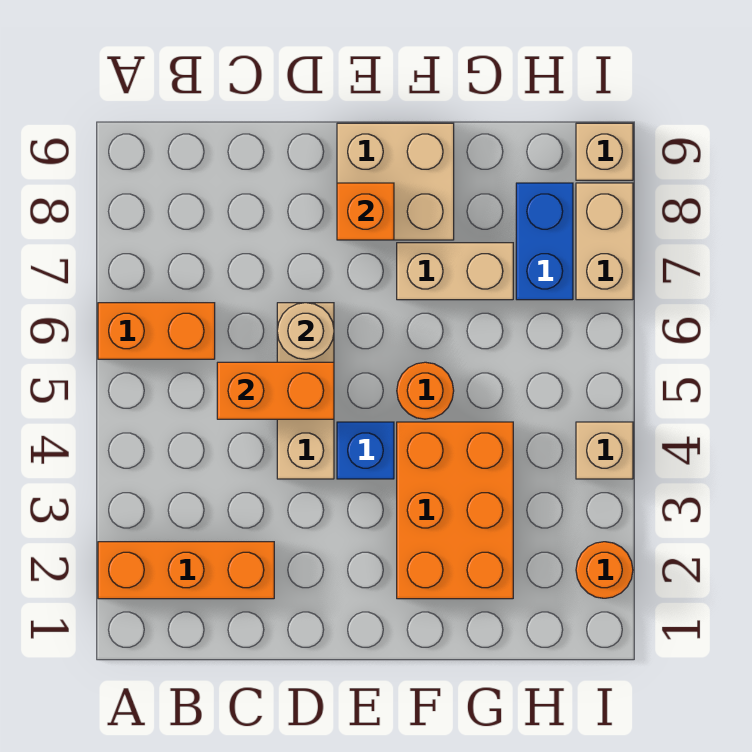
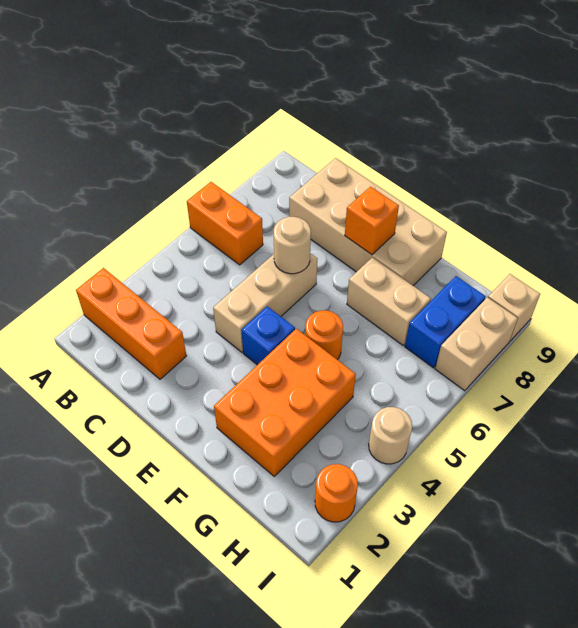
orange brick C5:D5 level 2 -> none
tan brick E8:F9 level 1 -> tan brick C8:F9 level 1
tan brick I4 level 1 -> tan round brick I4 level 1

